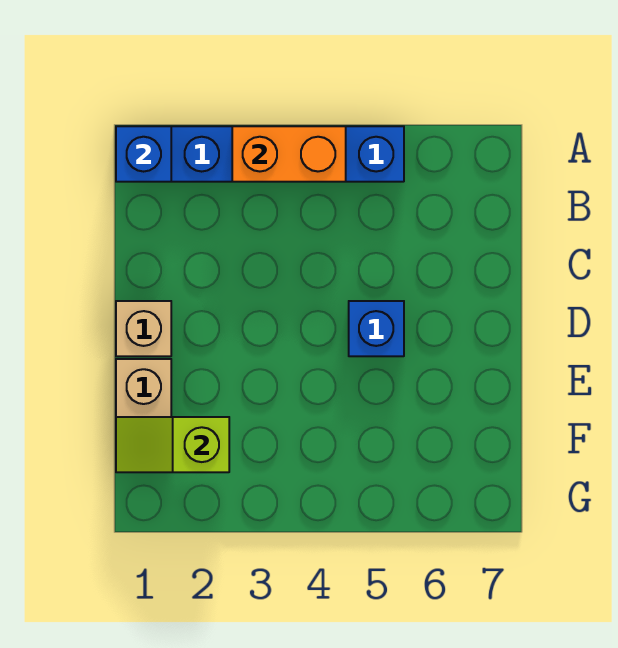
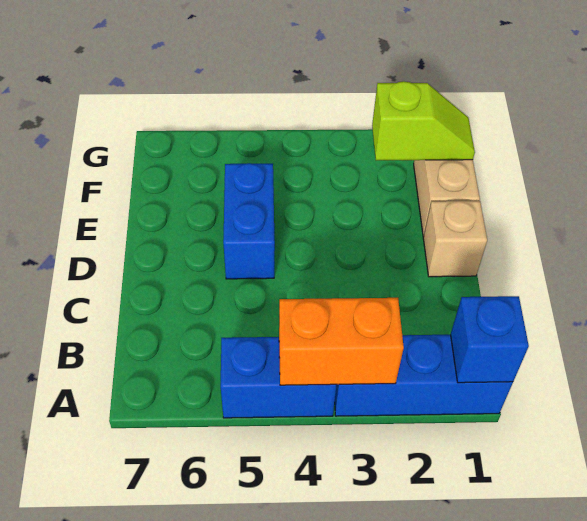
blue brick D5 level 1 -> blue brick D5:E5 level 1

